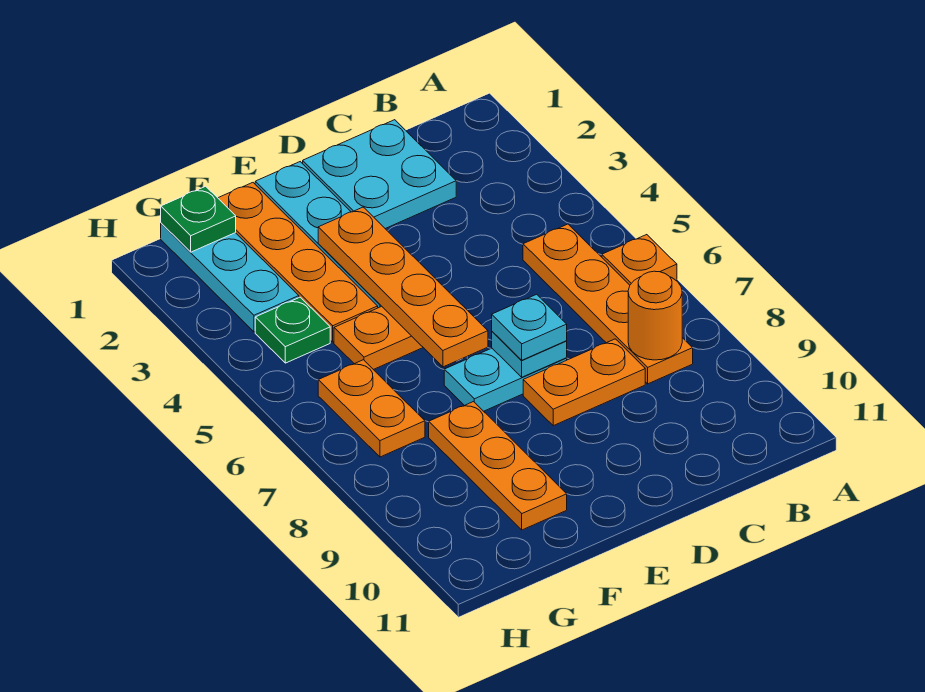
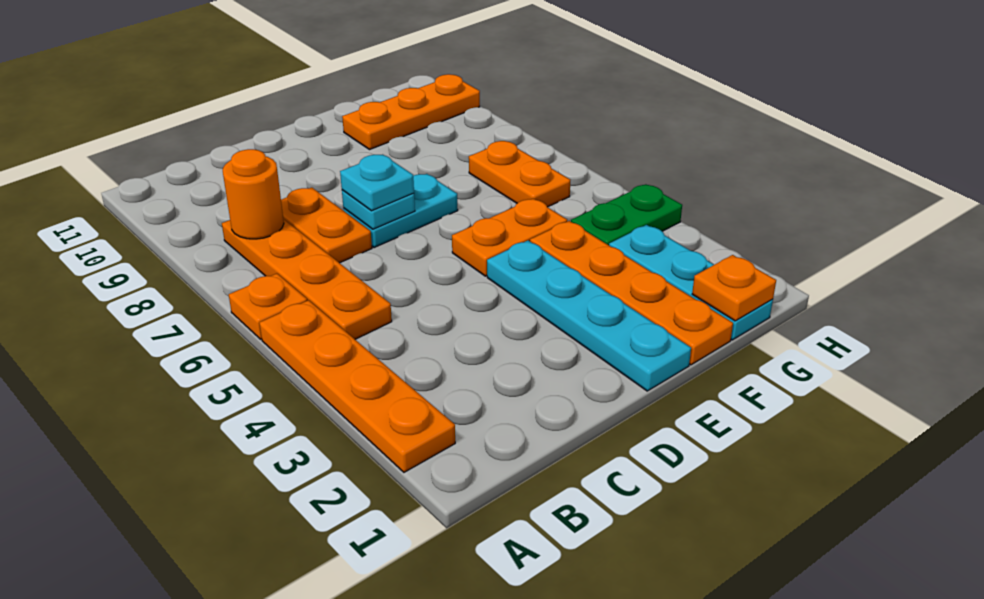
cyan plate C1:D2 level 1 -> none
orange plate C8:D8 level 1 -> orange plate C7:C8 level 1
orange plate E3:E6 level 2 -> orange plate A2:A5 level 1
orange plate F8:F10 level 1 -> orange plate F10:H10 level 1
green plate G1 level 2 -> orange plate G1 level 2
green plate G4 level 1 -> green plate G4:H4 level 1

